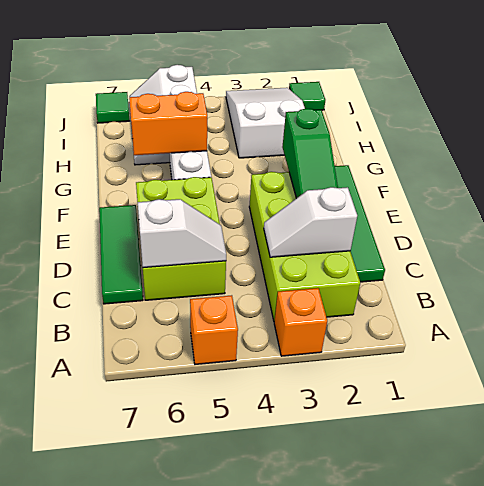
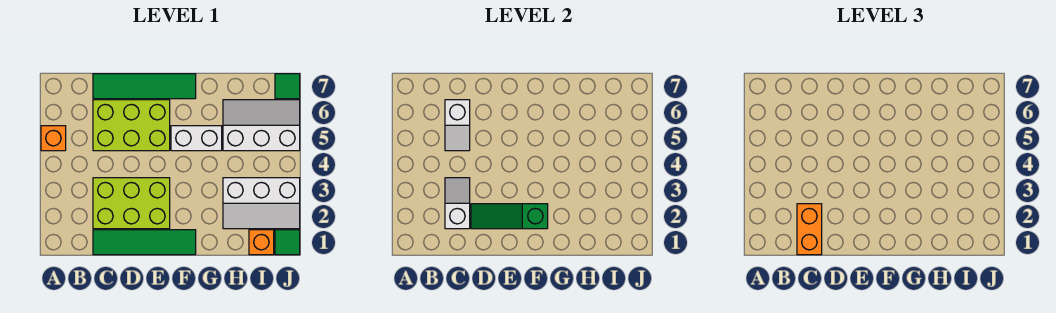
orange brick A3 level 1 -> orange brick I1 level 1
lime brick B2:E3 level 1 -> lime brick C2:E3 level 1
green tile C7:E7 level 1 -> green tile C7:F7 level 1
orange brick G5:G6 level 2 -> orange brick C1:C2 level 3
white slope H2:J3 level 1 top H -> white slope H2:J3 level 1 top 3

